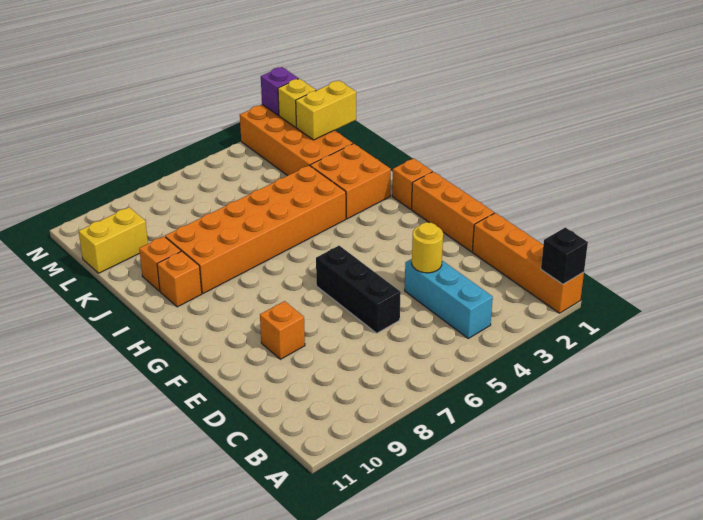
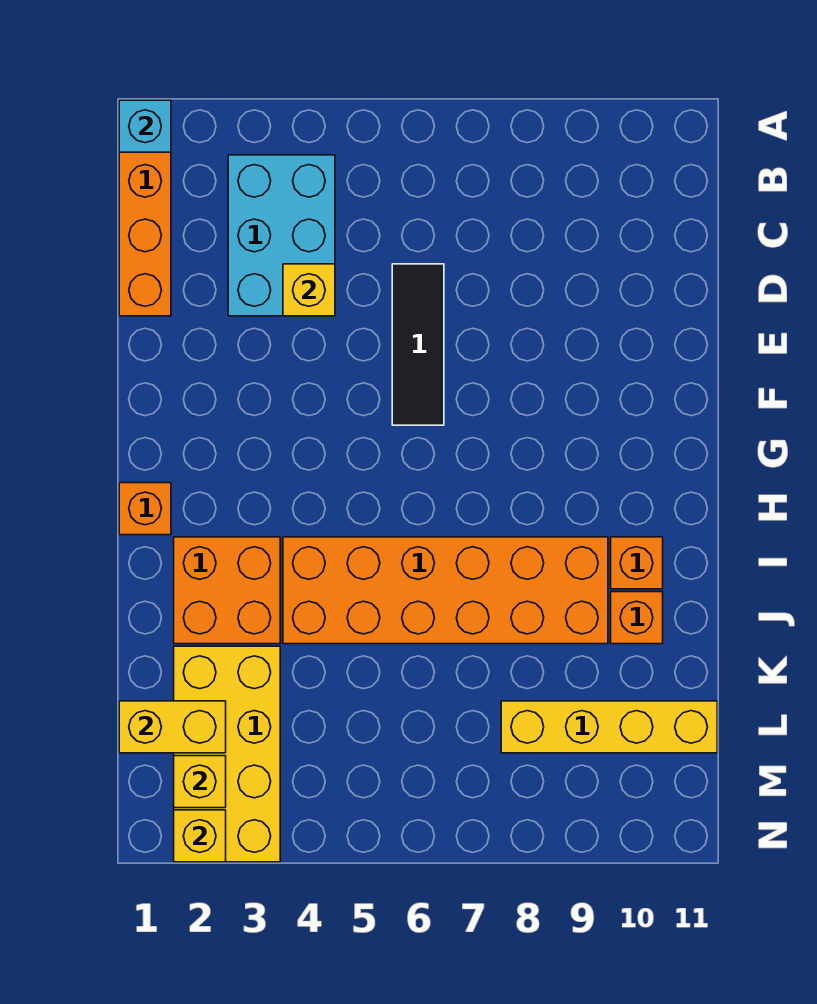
black brick A1 level 2 -> cyan brick A1 level 2
cyan brick B4:D4 level 1 -> cyan brick B3:D4 level 1
yellow round brick D4 level 2 -> yellow brick D4 level 2
black brick D6:F6 level 1 -> black tile D6:F6 level 1
orange brick E1:G1 level 1 -> none
orange brick E9 level 1 -> none
orange brick K2:N3 level 1 -> yellow brick K2:N3 level 1
yellow brick L10:L11 level 1 -> yellow brick L8:L11 level 1
purple brick N2 level 2 -> yellow brick N2 level 2

